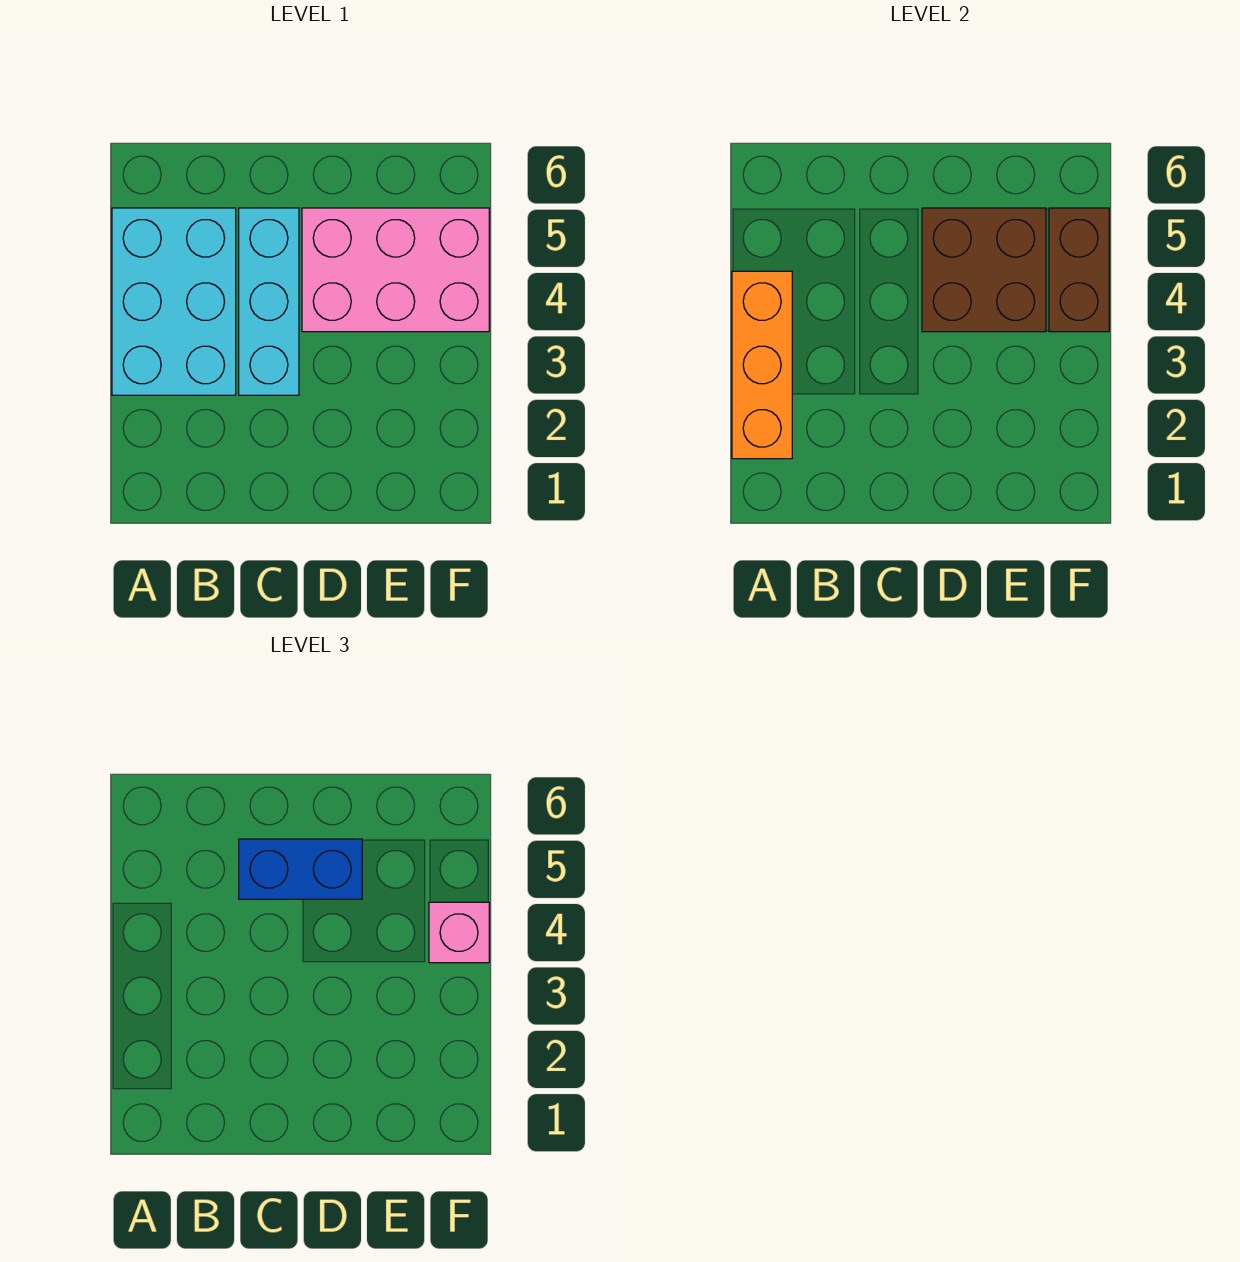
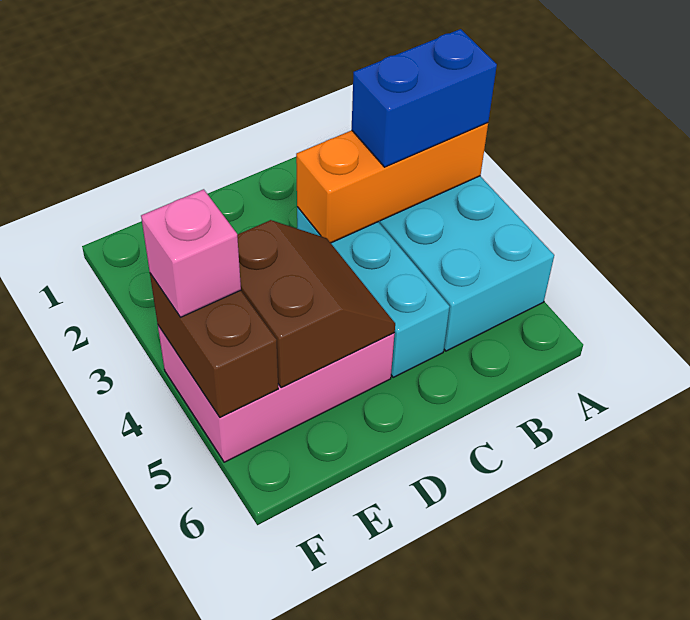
orange brick A2:A4 level 2 -> orange brick A3:C3 level 2
blue brick C5:D5 level 3 -> blue brick A3:B3 level 3
brown brick D4:E5 level 2 -> brown slope D4:E5 level 2 top E

